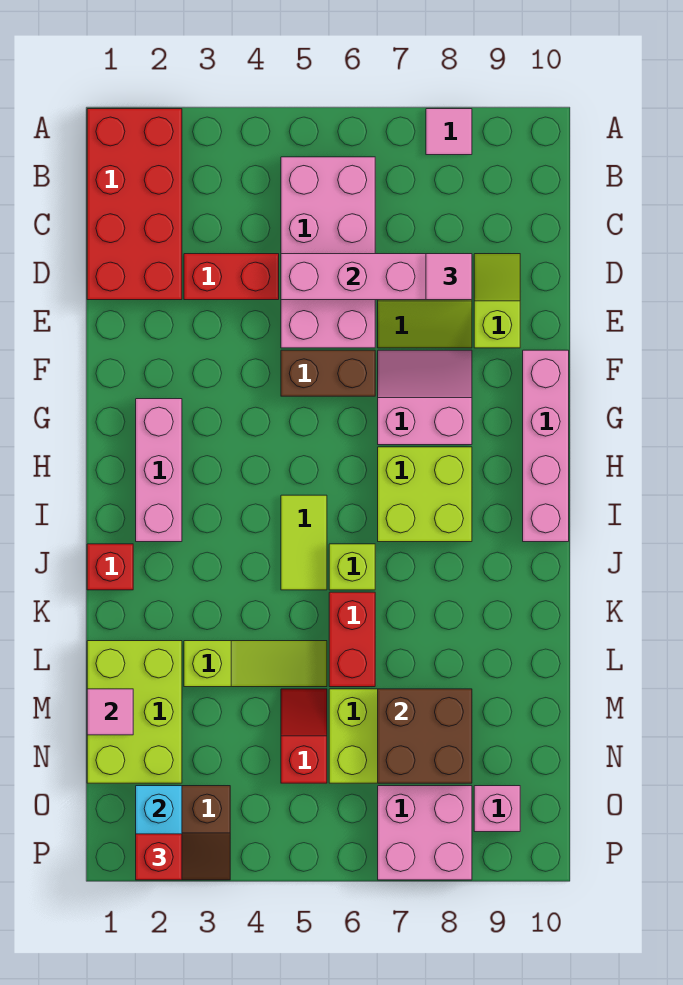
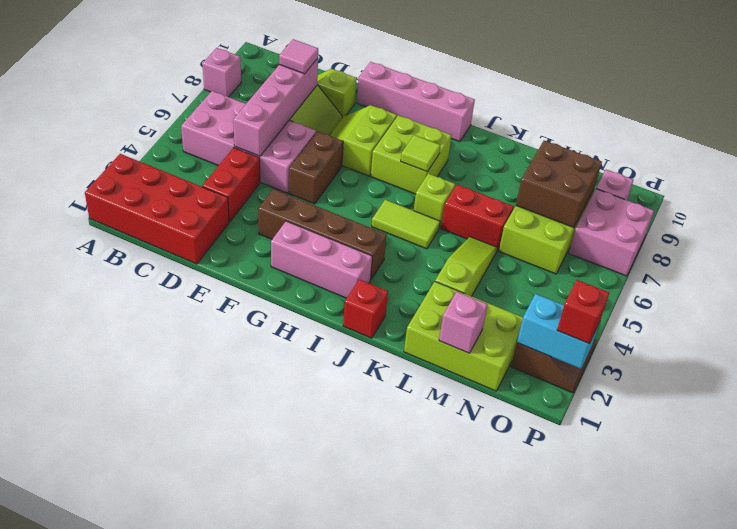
pink tile A8 level 1 -> pink brick A8 level 1
none -> brown brick F3:I3 level 1
pink slope F7:G8 level 1 top G -> lime slope F7:G8 level 1 top G
none -> lime tile I7 level 2
pink tile M1 level 2 -> pink brick M1 level 2
red slope M5:N5 level 1 top N -> none

